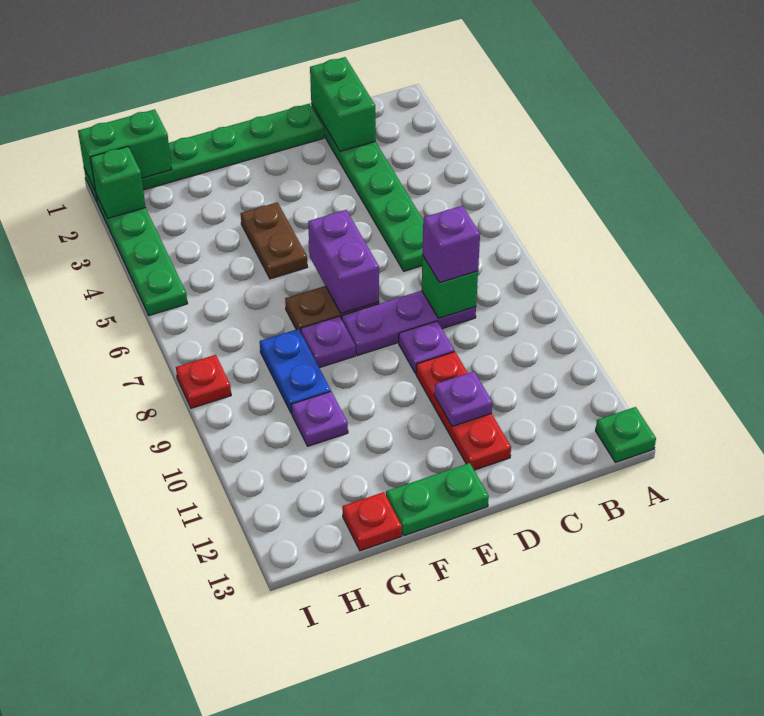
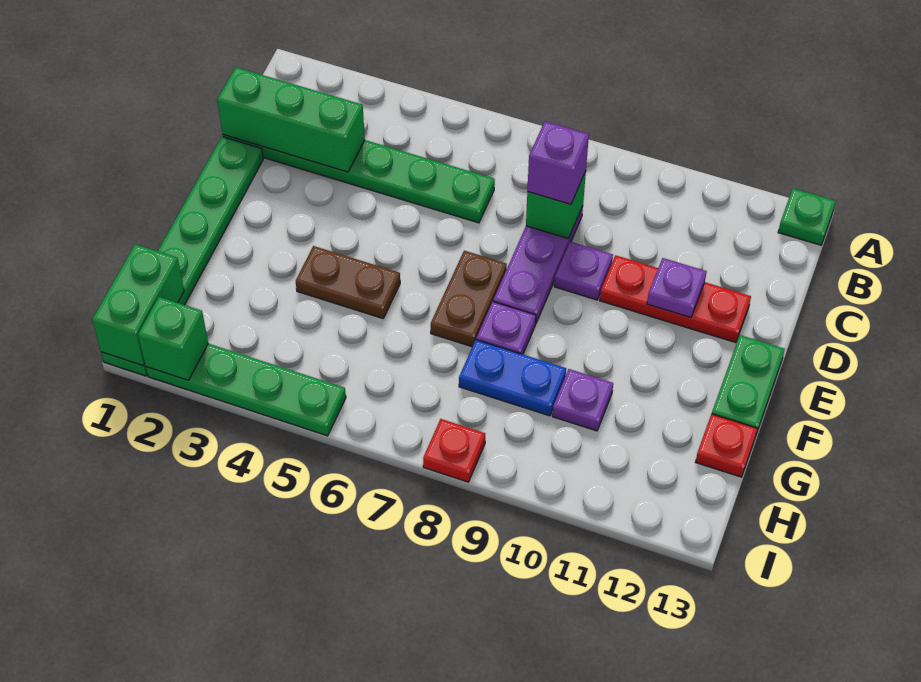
green brick C1:C2 level 2 -> green brick C1:C3 level 2
purple brick E6:E7 level 2 -> none

